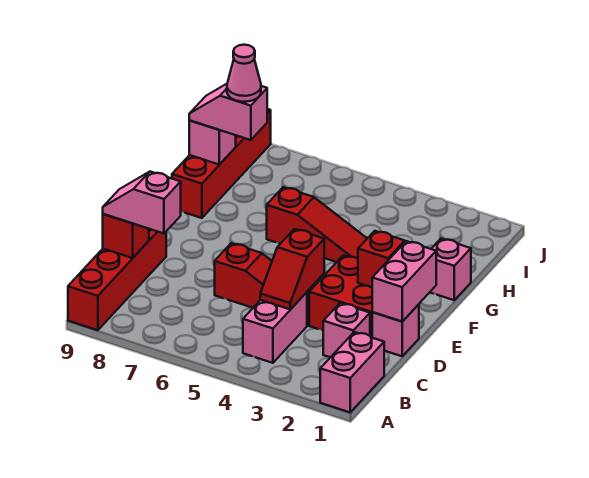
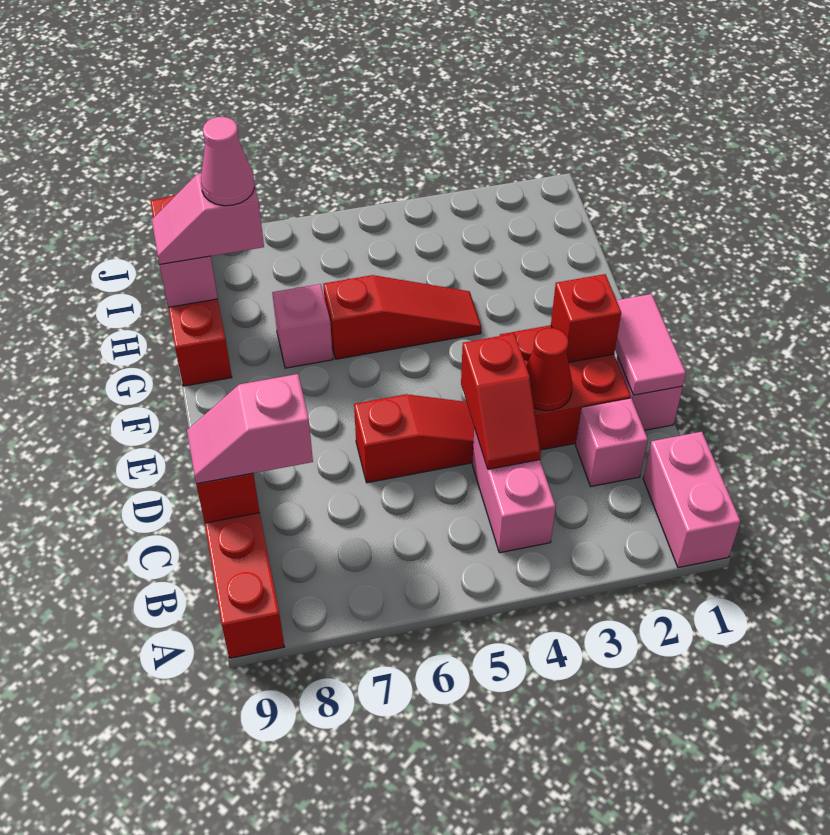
pink brick D1:E1 level 2 -> pink tile D1:E1 level 2
none -> red cone D3 level 2
pink brick G1 level 1 -> pink brick G7 level 1

